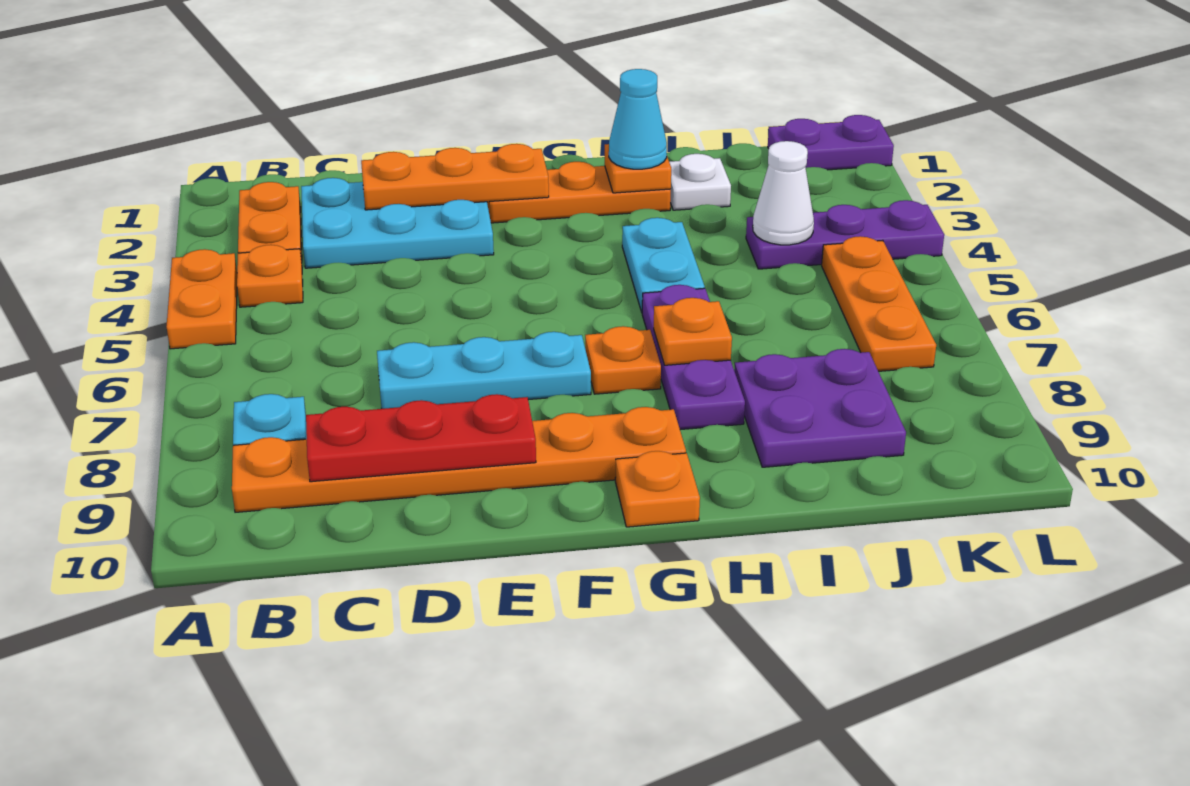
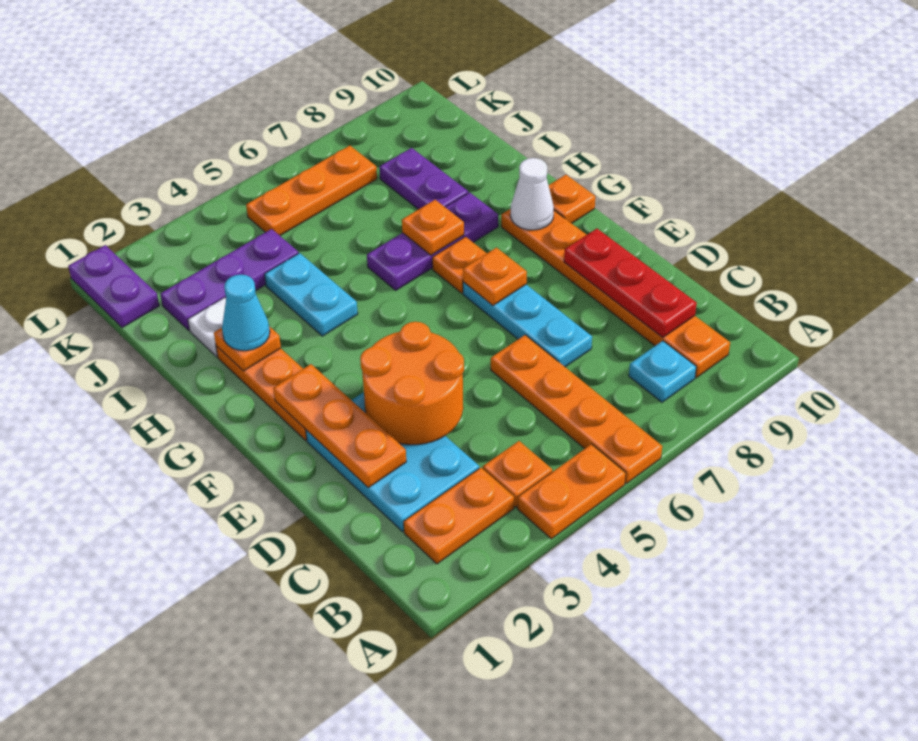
none -> orange plate A6:D6 level 1
none -> orange round brick D3:E4 level 2
none -> orange plate F7 level 2
cyan plate H4:H5 level 1 -> cyan plate H4:I4 level 1
purple plate I8:J9 level 1 -> purple plate I8:J8 level 1
purple plate J4:L4 level 1 -> purple plate J2:J4 level 1
white cone J4 level 2 -> white cone G9 level 2

